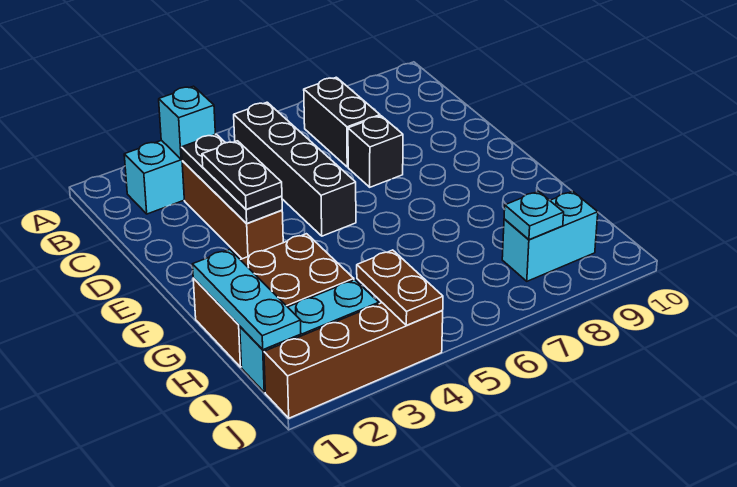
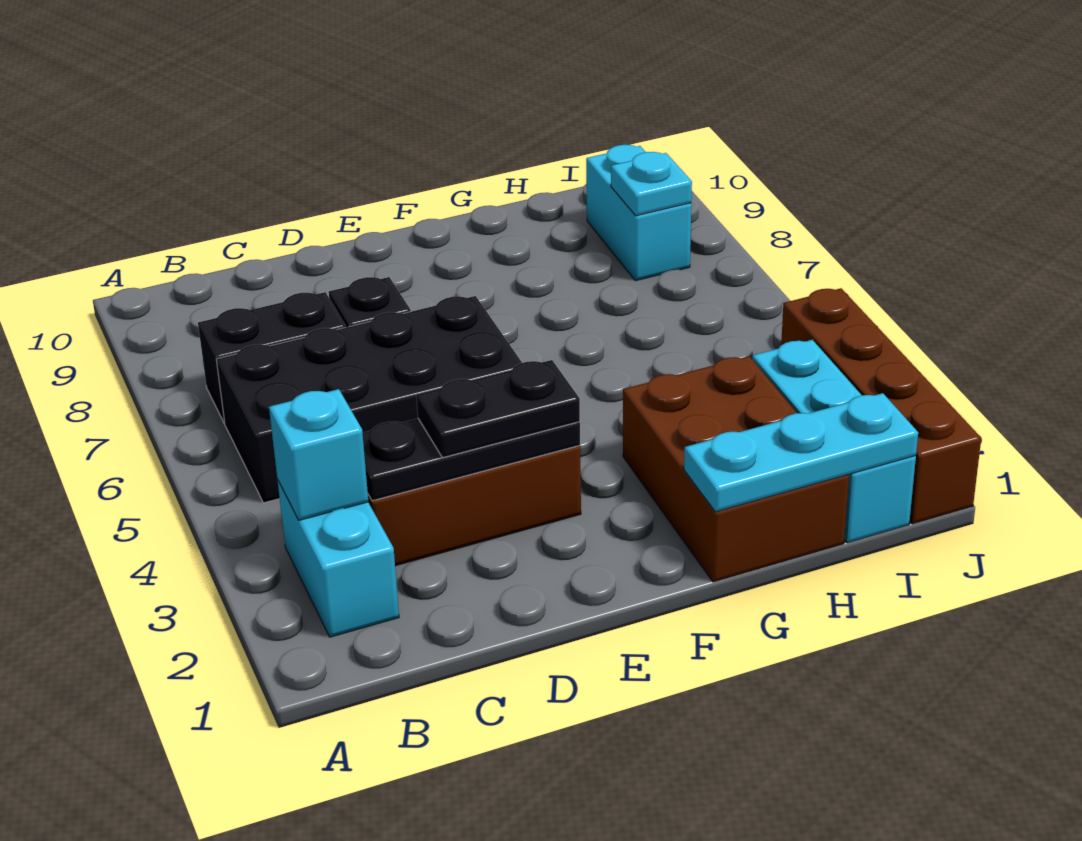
black brick B5:E5 level 1 -> black brick B5:E6 level 1
brown plate I4:J4 level 2 -> none

